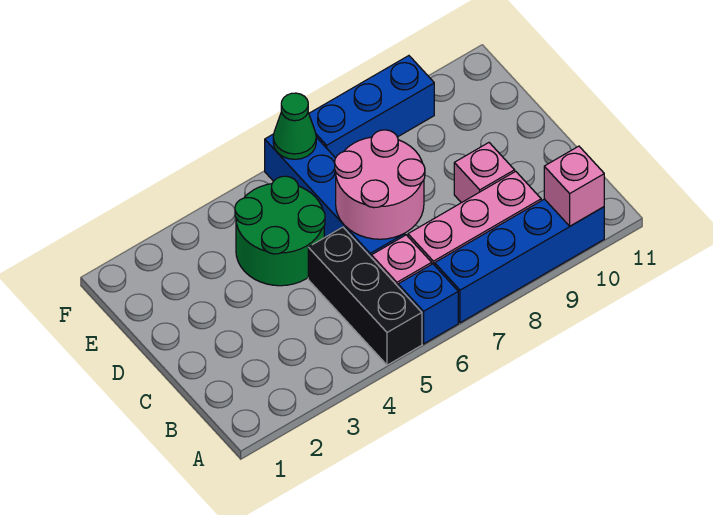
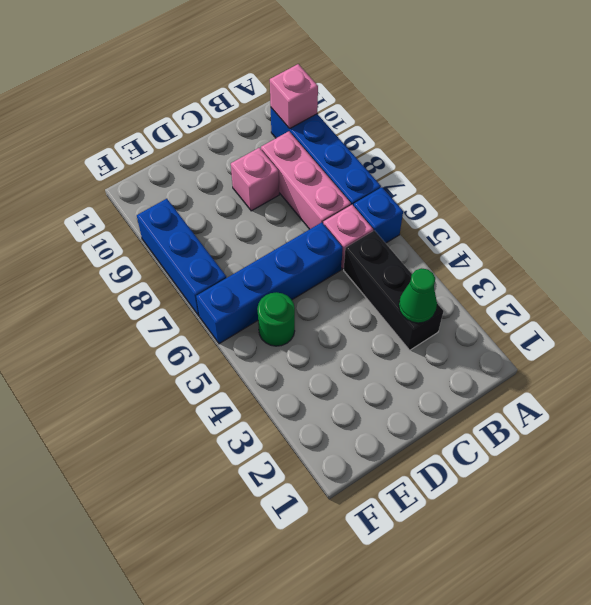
black brick A5:C5 level 1 -> black brick B3:B5 level 1
pink round brick C6:D7 level 2 -> none
green round brick D4:E5 level 1 -> green round brick E5 level 1
green cone F6 level 2 -> green cone B3 level 2

